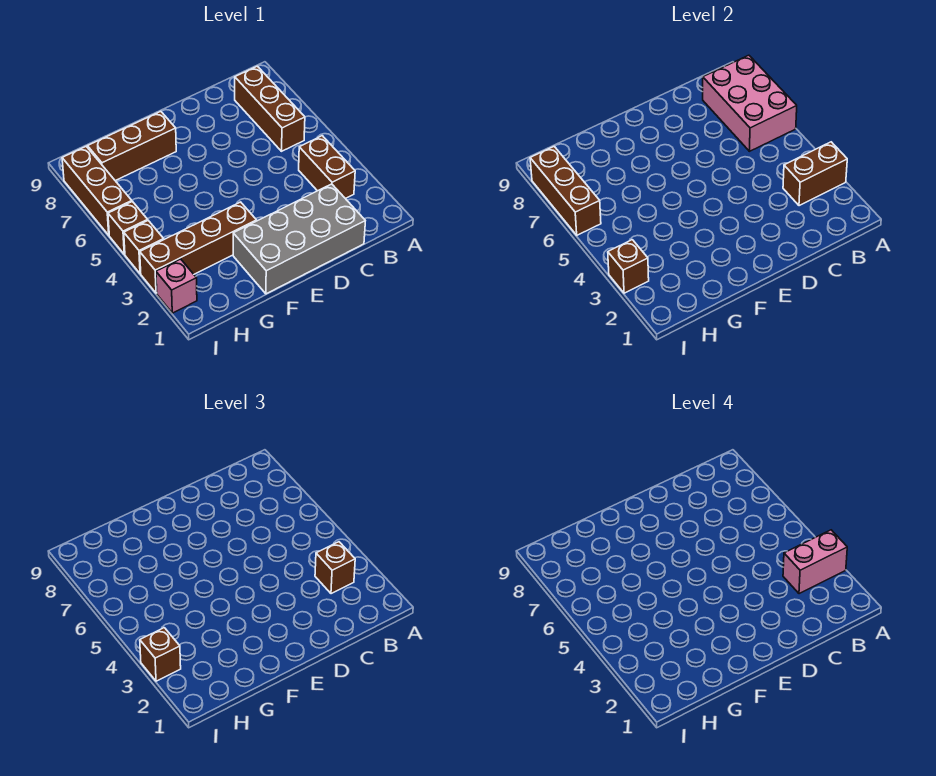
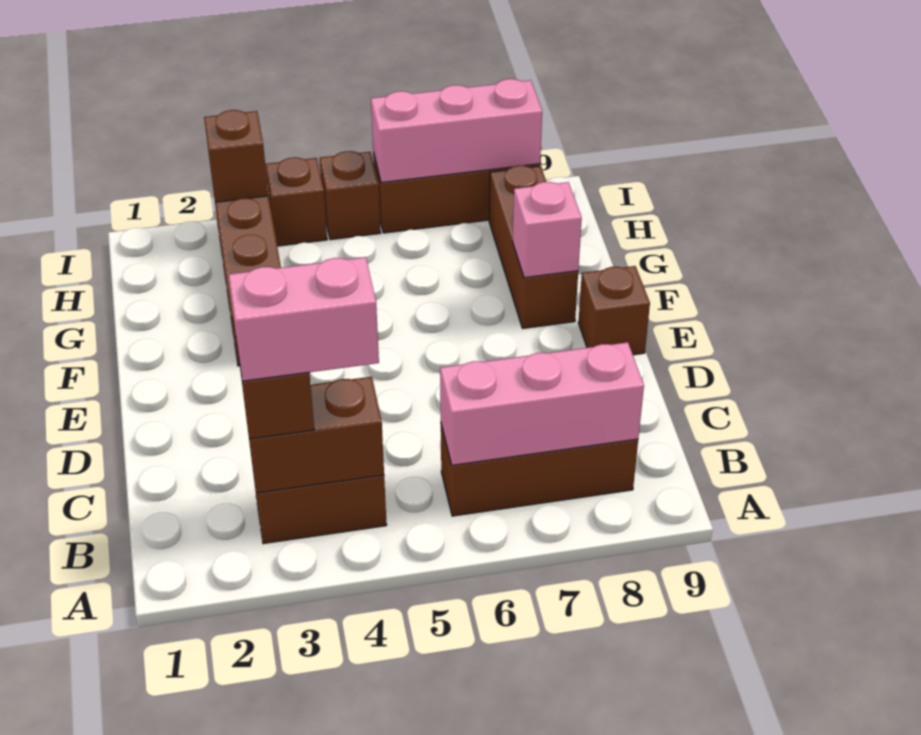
brown brick A3:B3 level 2 -> brown brick B3:B4 level 2
pink brick A3:B3 level 4 -> pink brick B3:B4 level 4
pink brick A6:B8 level 2 -> pink brick B6:B8 level 2
grey brick C1:F2 level 1 -> none
pink brick I2 level 1 -> pink brick F8 level 2
brown brick I3 level 3 -> brown brick E9 level 1
brown brick I6:I8 level 2 -> pink brick I6:I8 level 2

